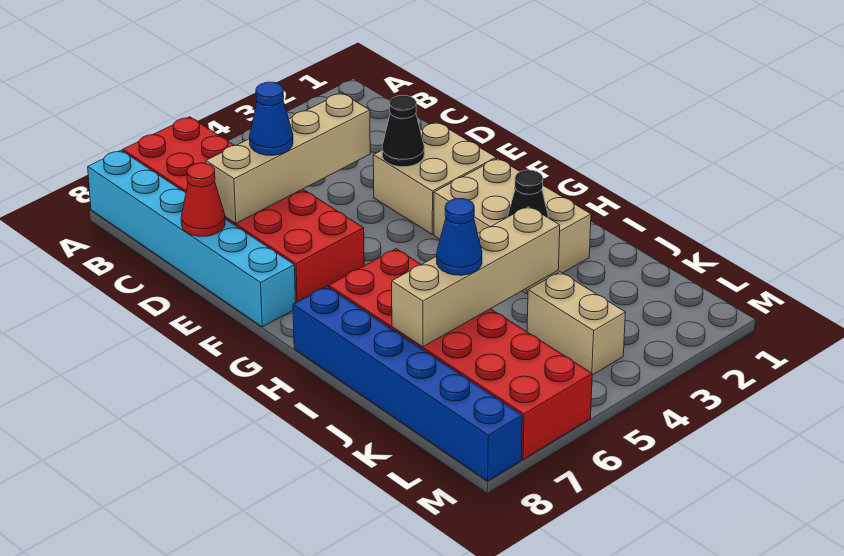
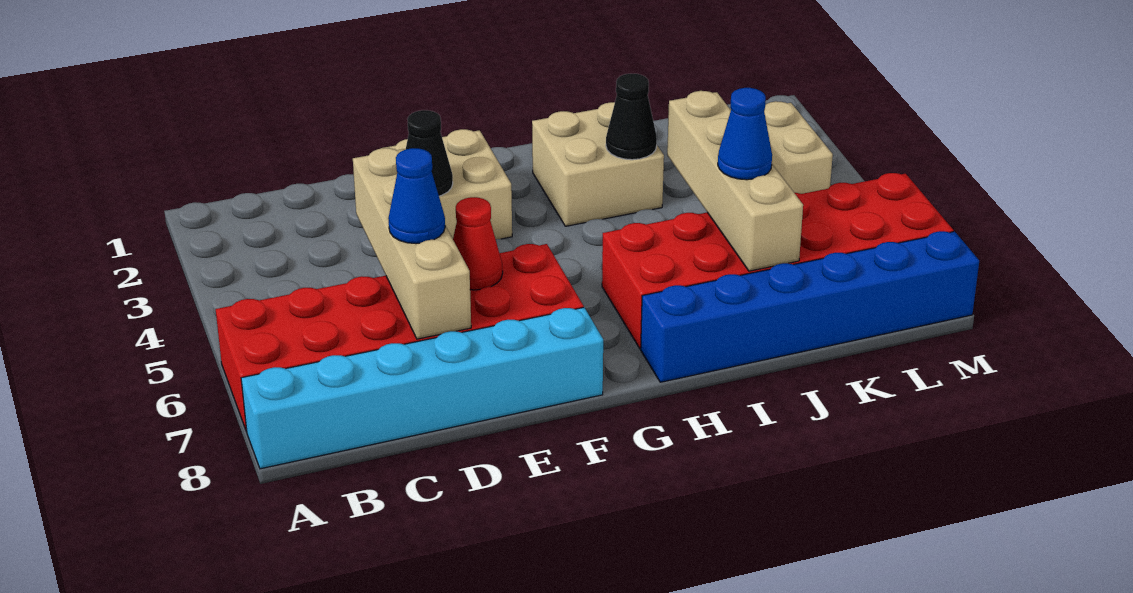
red cone D8 level 2 -> red cone E6 level 2
tan brick G2:I3 level 1 -> tan brick H2:I3 level 1
tan brick K4:L4 level 1 -> tan brick L3:L4 level 1

